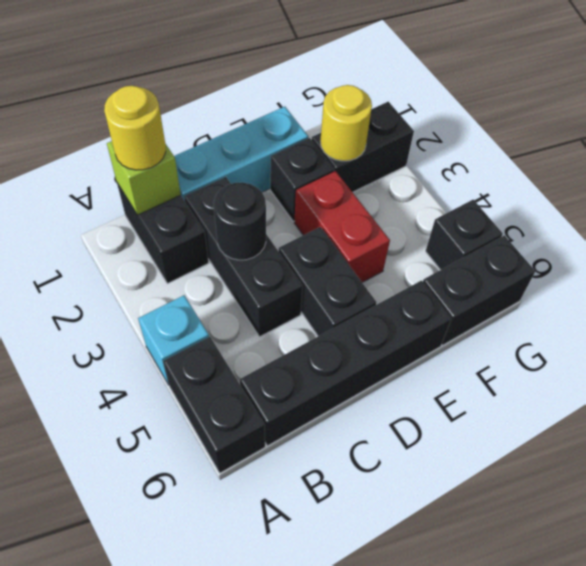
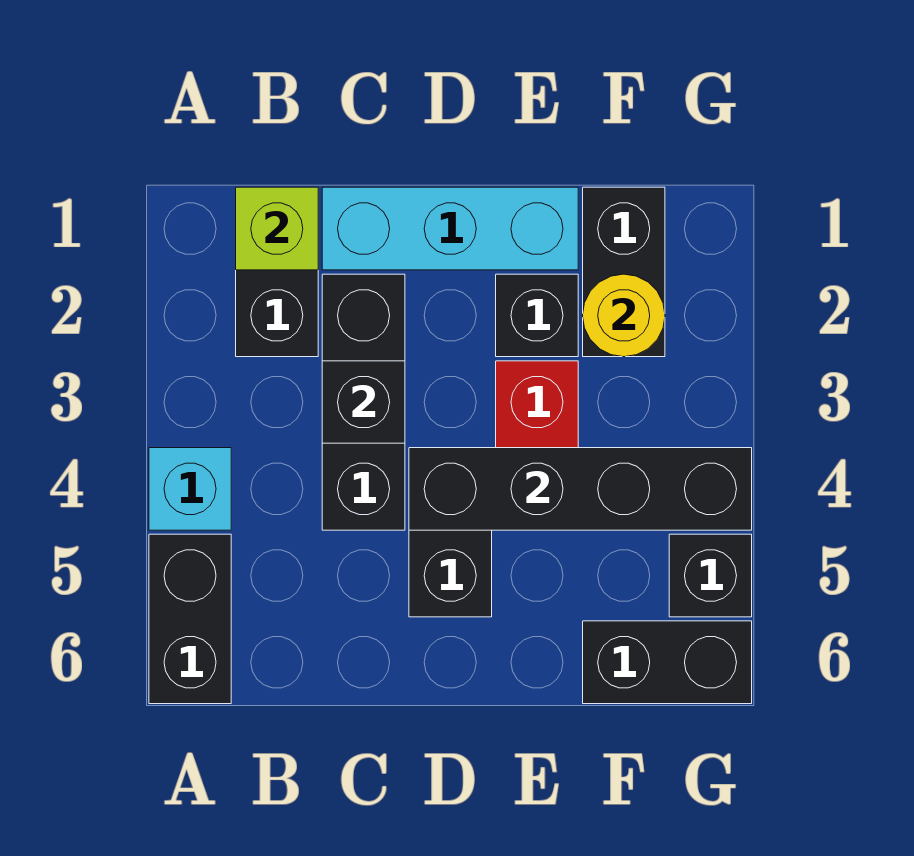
yellow round brick B1 level 3 -> none
black brick B6:E6 level 1 -> black brick D4:G4 level 2
black round brick C3 level 2 -> black brick C3 level 2
black brick F2:G2 level 1 -> black brick F1:F2 level 1

